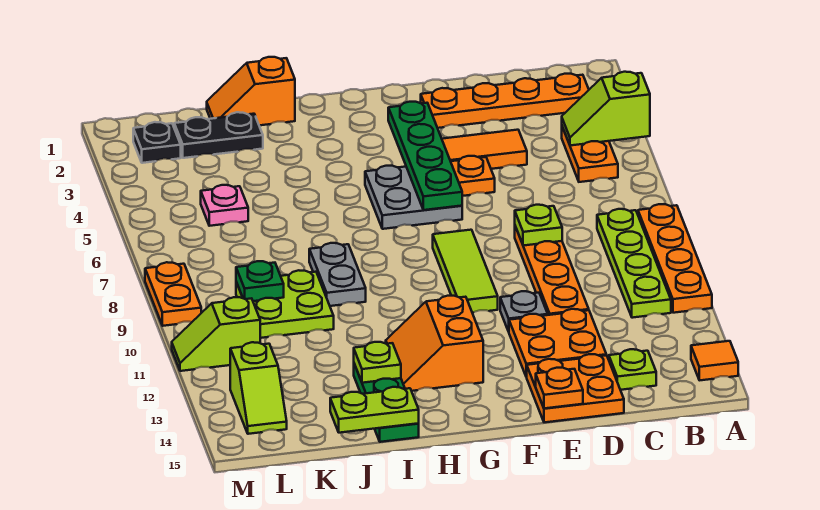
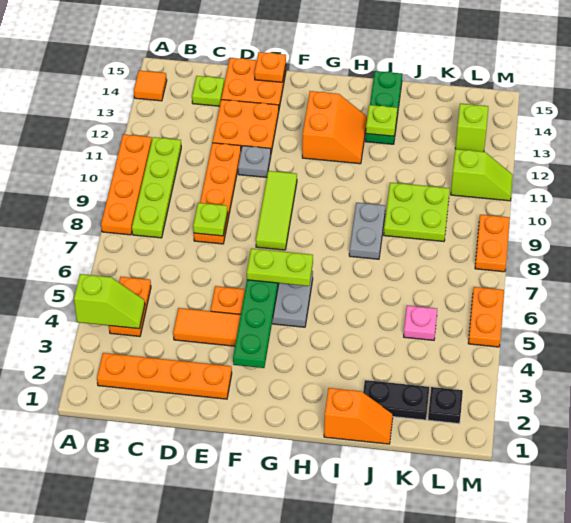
lime plate I15:J15 level 2 -> lime plate F6:G6 level 3
green plate K9 level 2 -> none
none -> orange plate M5:M6 level 1

